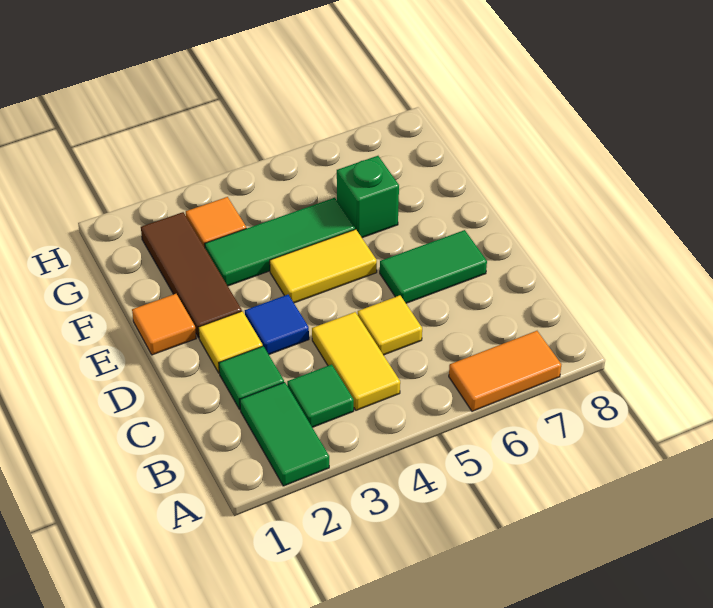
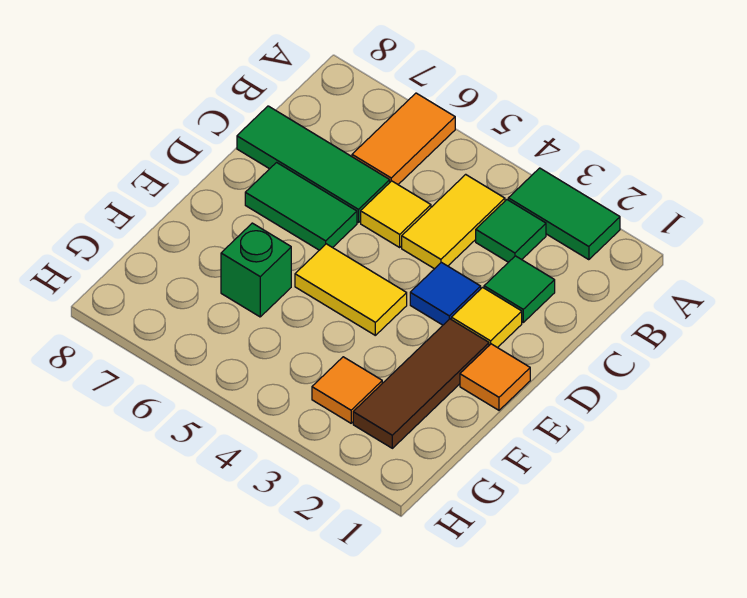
green tile A2:B2 level 1 -> green tile A2:A3 level 1
orange tile A6:A7 level 1 -> orange tile A6:B6 level 1
green tile F3:F5 level 1 -> green tile C6:C8 level 1

